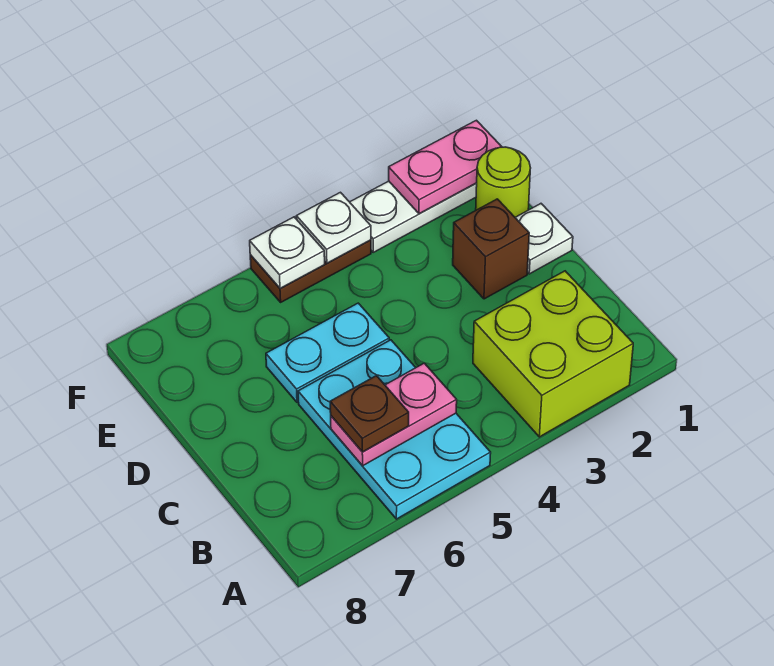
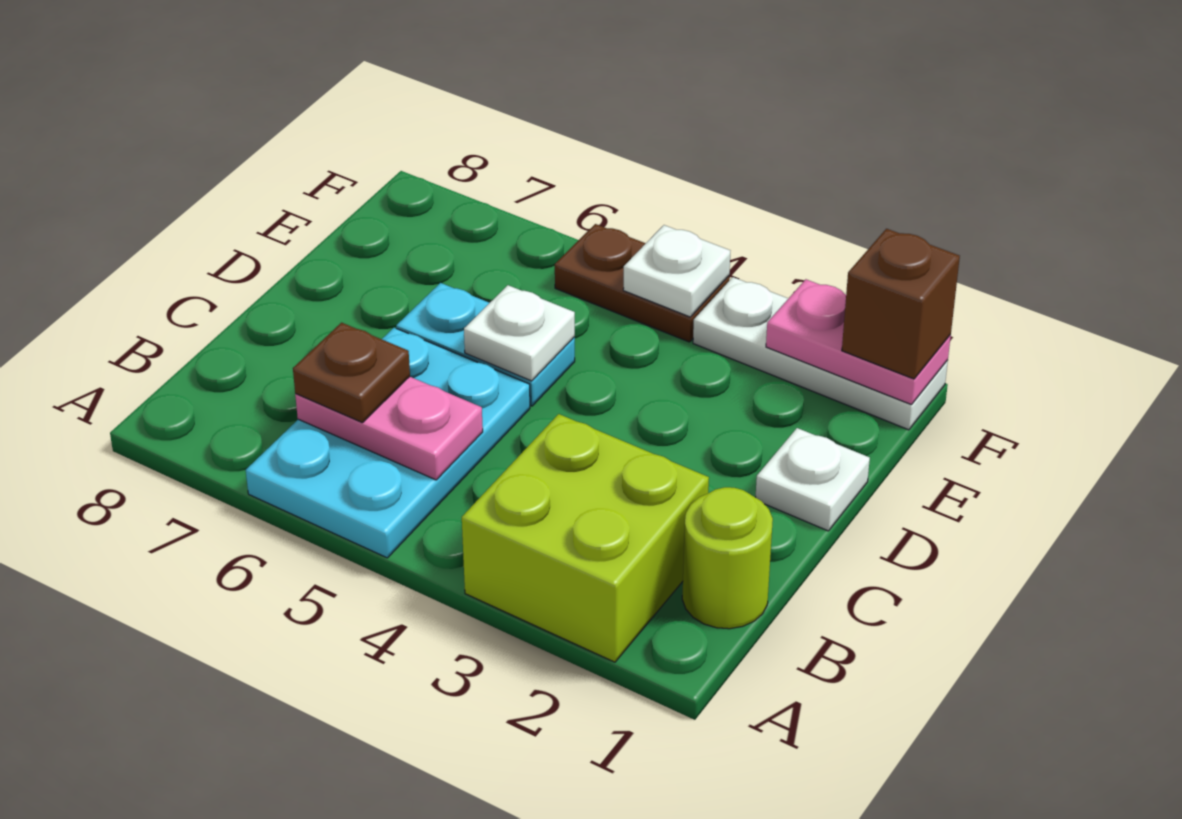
brown brick D2 level 1 -> brown brick F1 level 3
lime round brick E1 level 1 -> lime round brick B1 level 1
white plate F5 level 2 -> white plate D5 level 2

